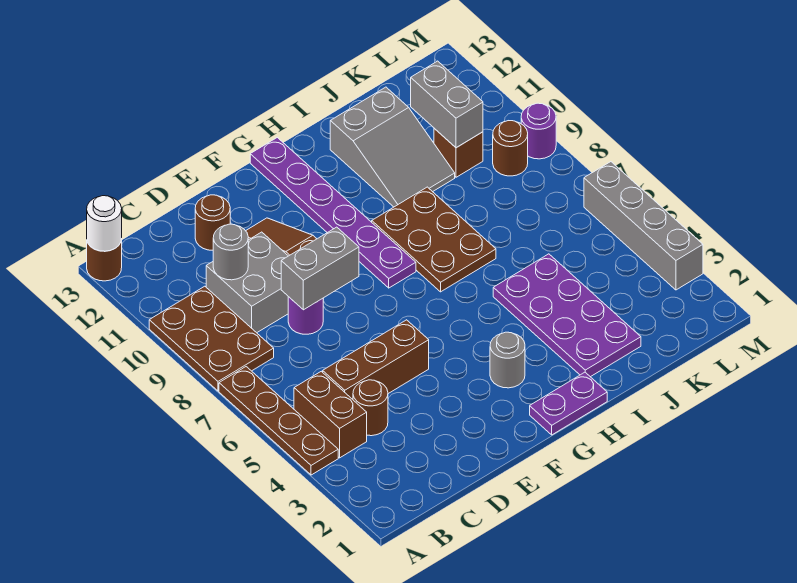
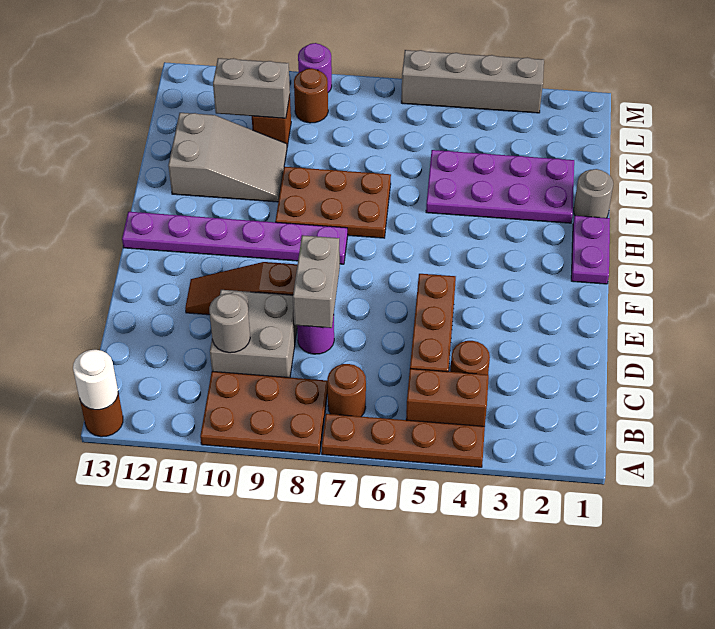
brown round brick D12 level 1 -> brown round brick B7 level 1
grey round brick G3 level 1 -> grey round brick I1 level 1

